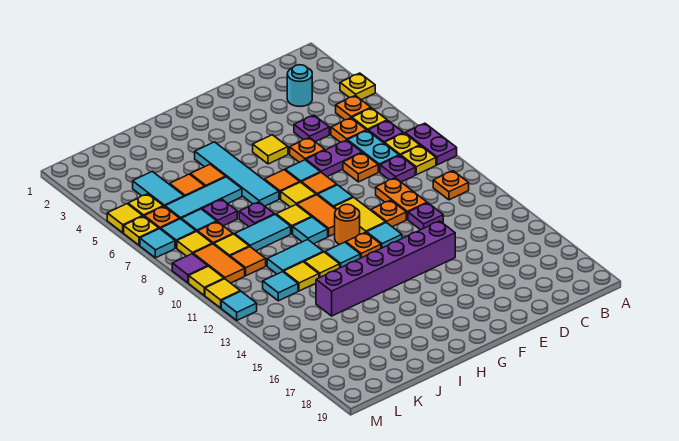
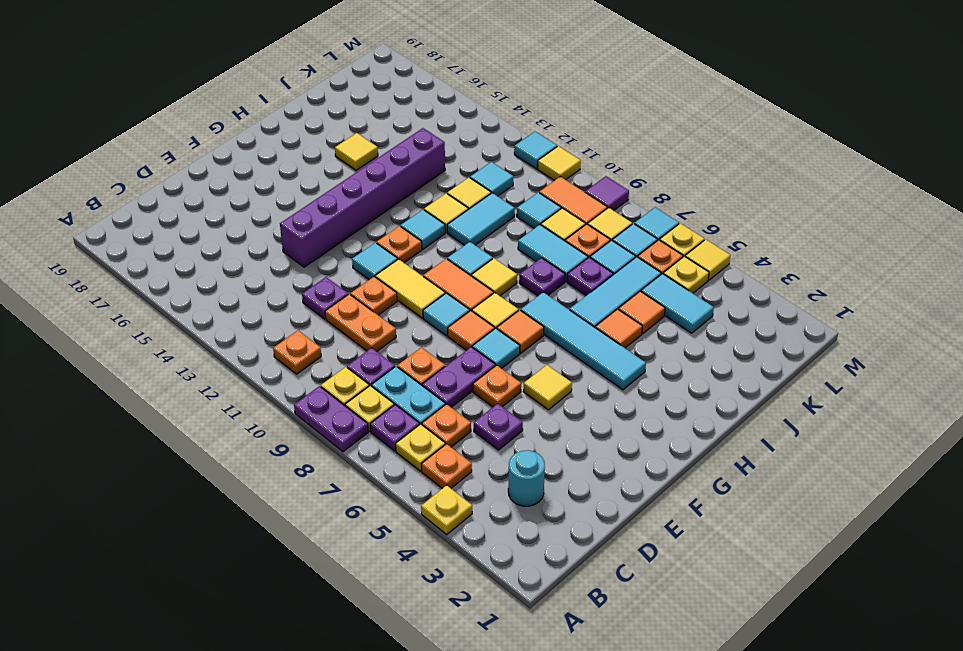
orange round brick G11 level 1 -> none
cyan tile I9:J9 level 1 -> cyan tile J8:J9 level 1
orange tile K10 level 1 -> cyan tile K10 level 1
yellow tile M10 level 1 -> yellow tile I16 level 1

